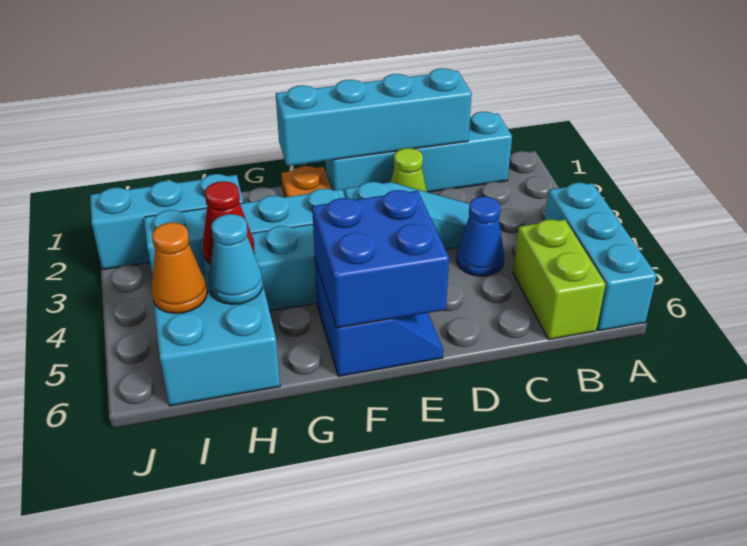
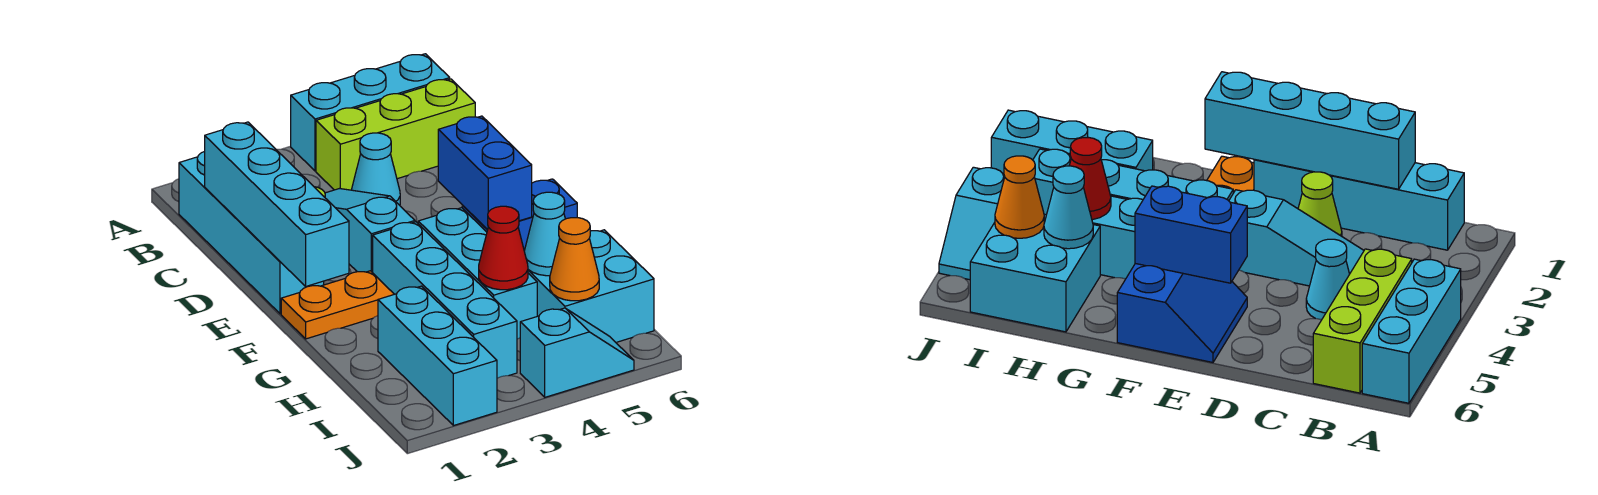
lime brick B5:B6 level 1 -> lime brick B4:B6 level 1
blue cone C4 level 1 -> cyan cone C4 level 1
blue brick E5:F6 level 2 -> blue brick E5:F5 level 2
none -> cyan slope J4:J5 level 1 top 4

